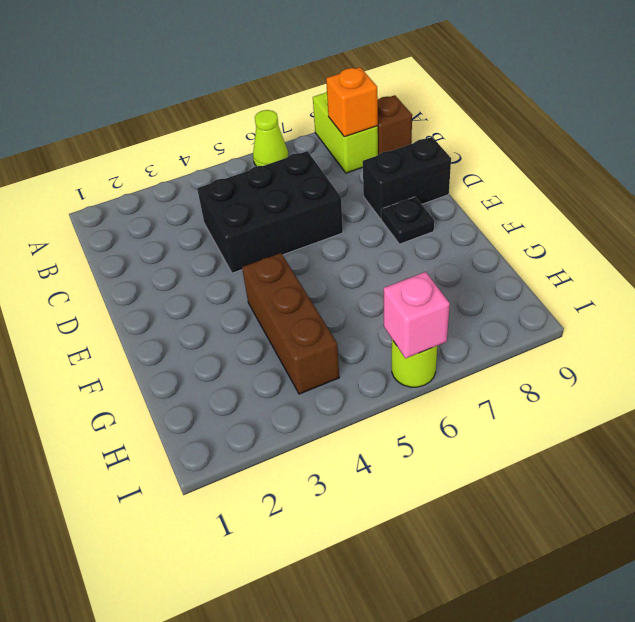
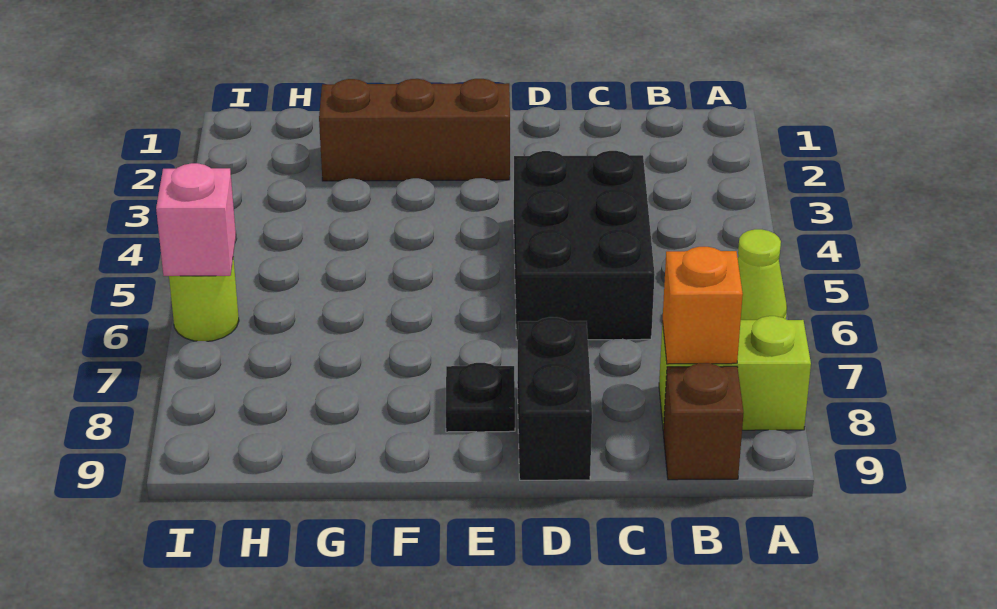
brown brick F4:H4 level 1 -> brown brick E2:G2 level 1

